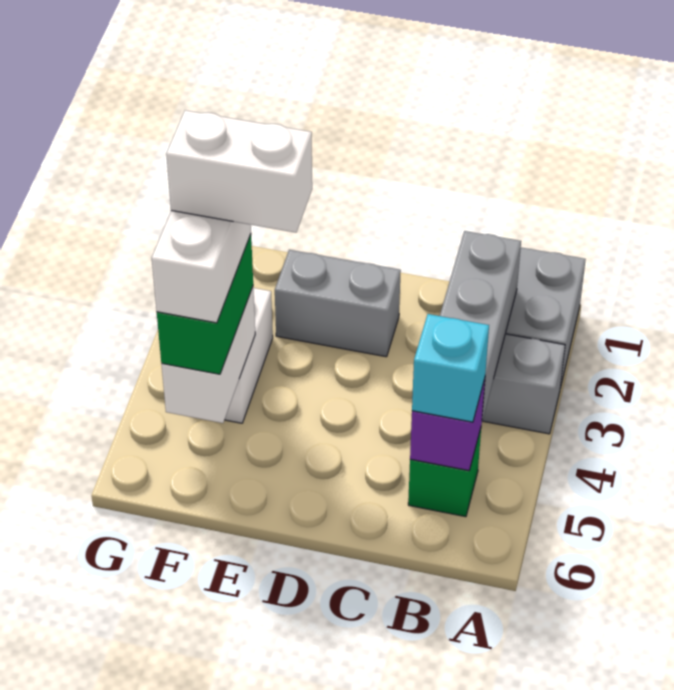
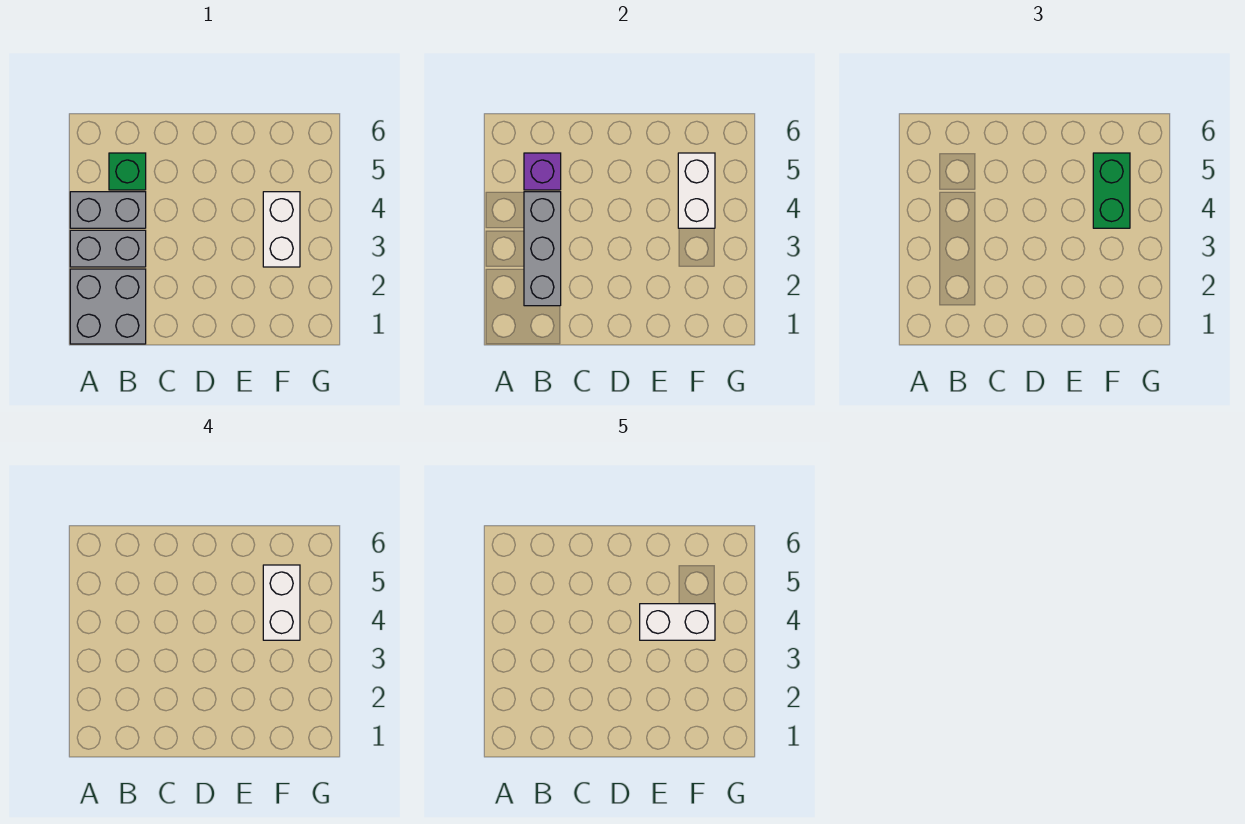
cyan brick B5 level 3 -> none
grey brick D2:E2 level 1 -> grey brick A4:B4 level 1

